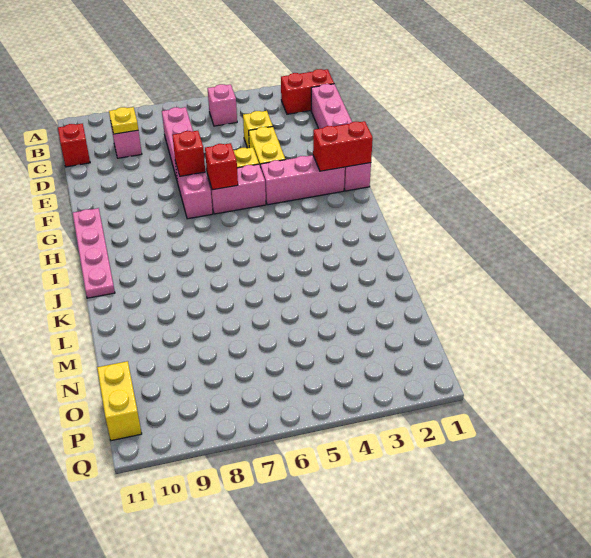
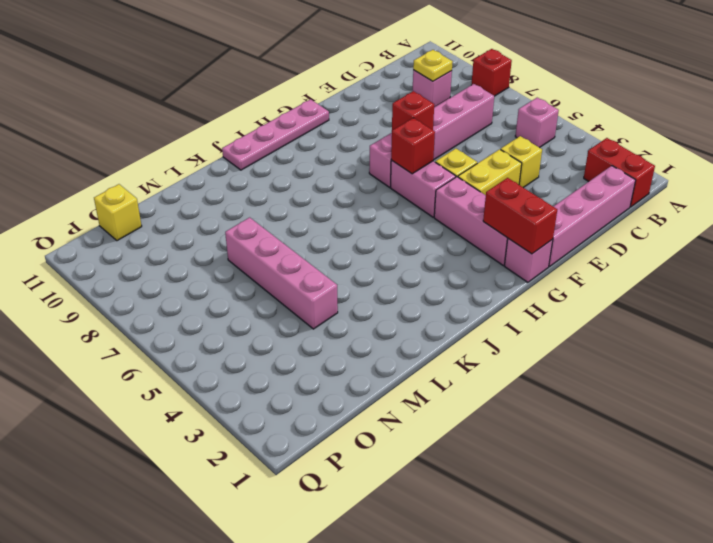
red brick C11 level 1 -> red brick A8 level 1
none -> pink brick M4:M7 level 1
yellow brick O11:P11 level 1 -> yellow brick O11 level 1

